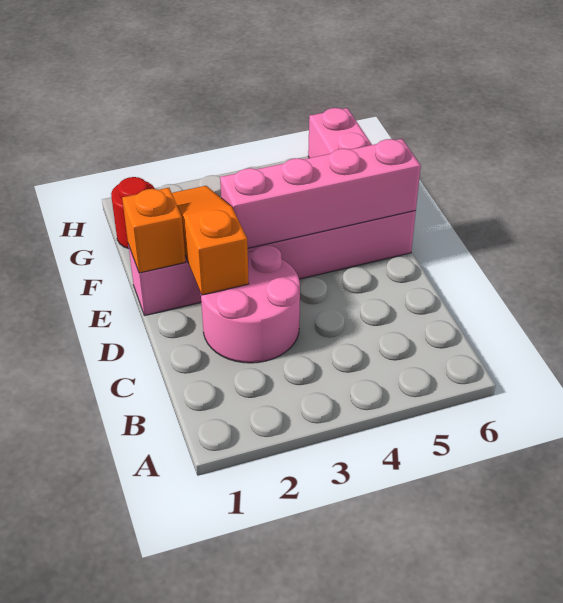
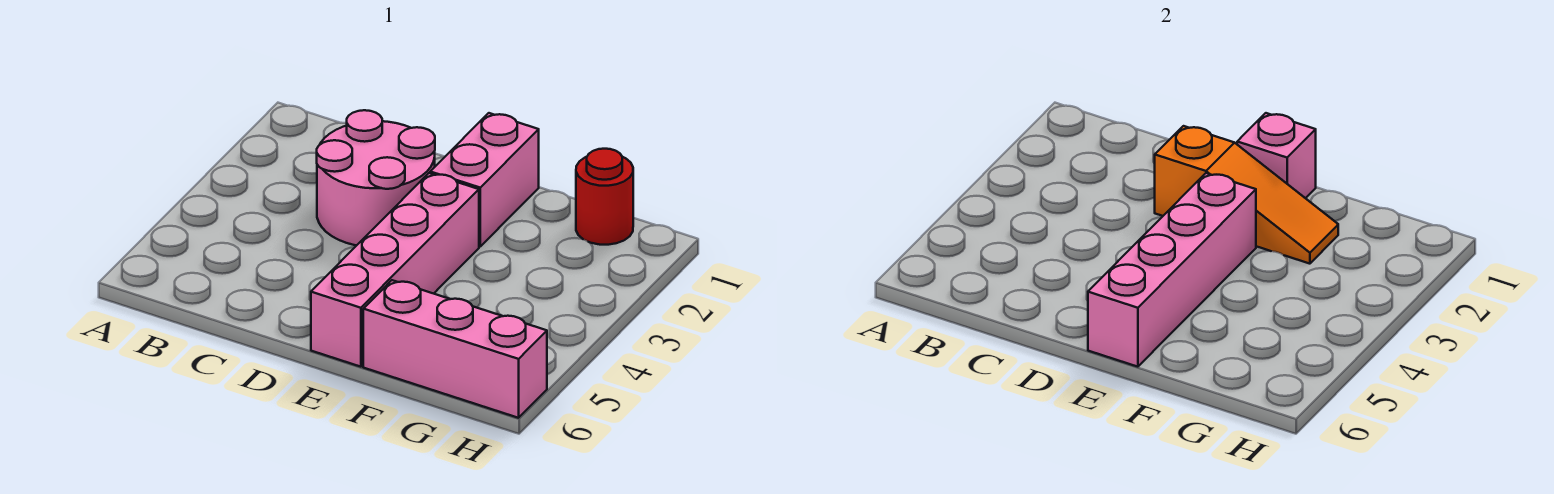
orange brick E1 level 2 -> pink brick E1 level 2

